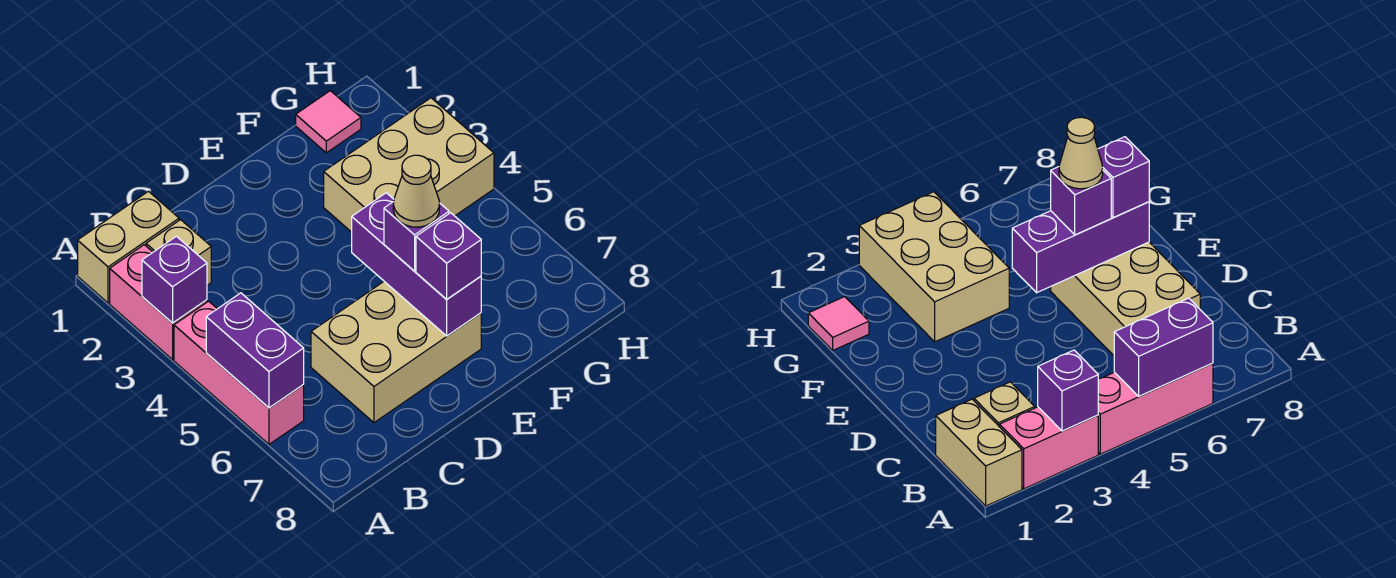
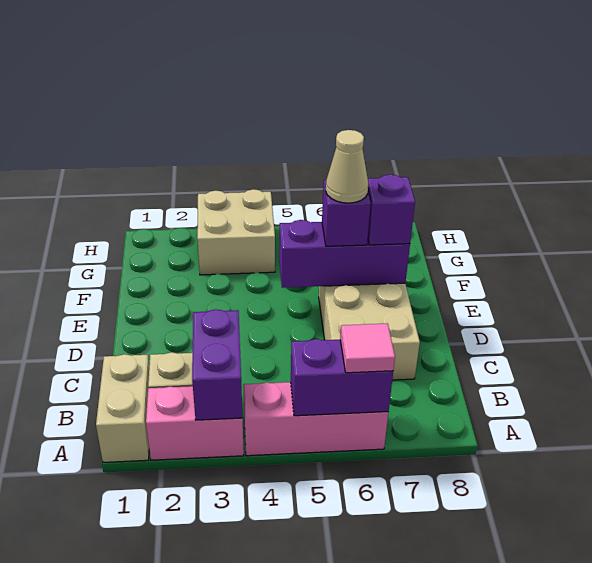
purple brick A3 level 2 -> purple brick A3:B3 level 2
tan brick F3:H4 level 1 -> tan brick G3:H4 level 1
pink tile G1 level 1 -> pink tile A6 level 3

